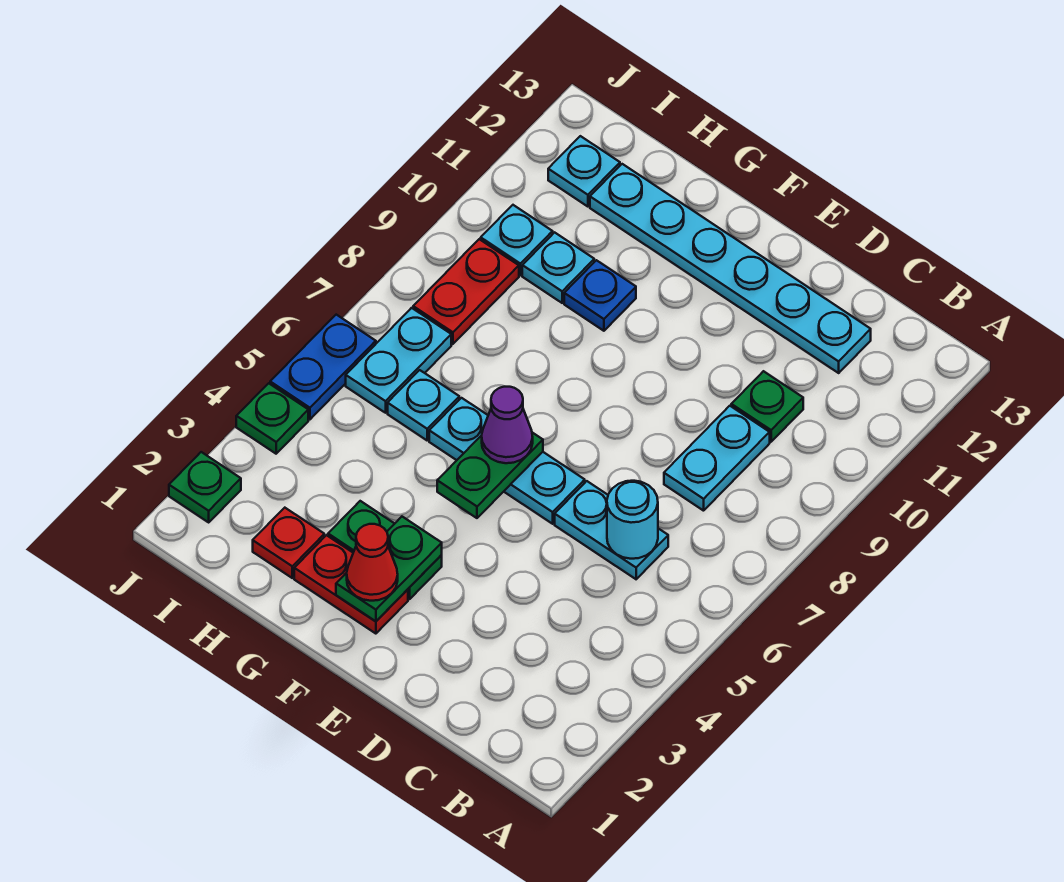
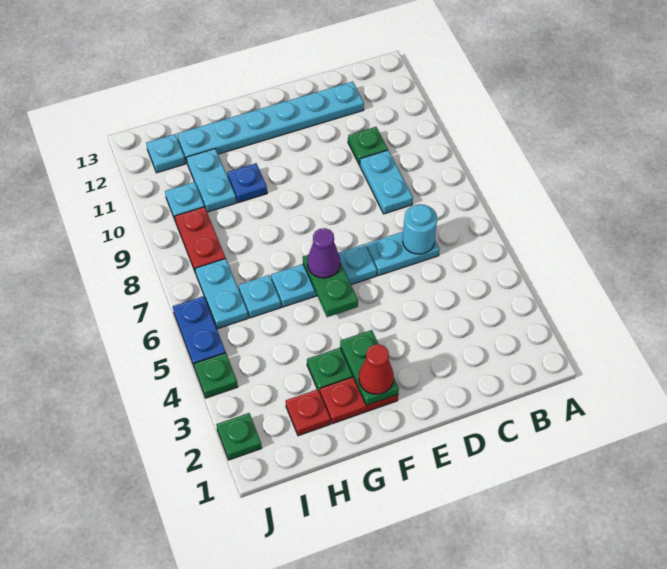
cyan plate H10 level 1 -> cyan plate H10:H11 level 1

